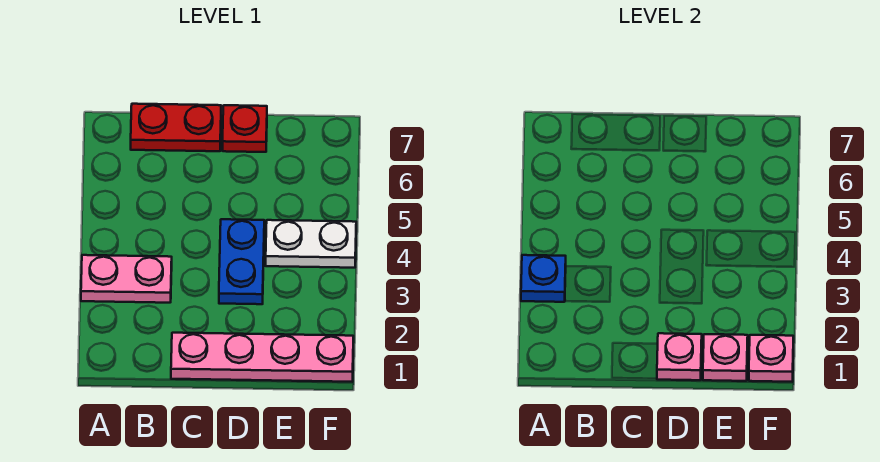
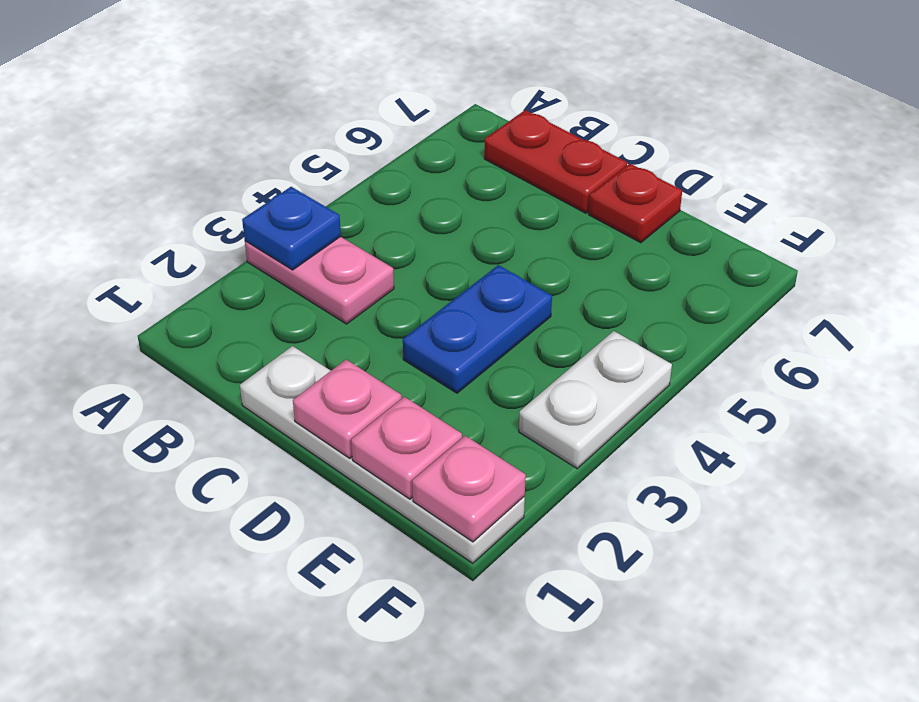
pink plate C1:F1 level 1 -> white plate C1:F1 level 1
white plate E4:F4 level 1 -> white plate F3:F4 level 1

